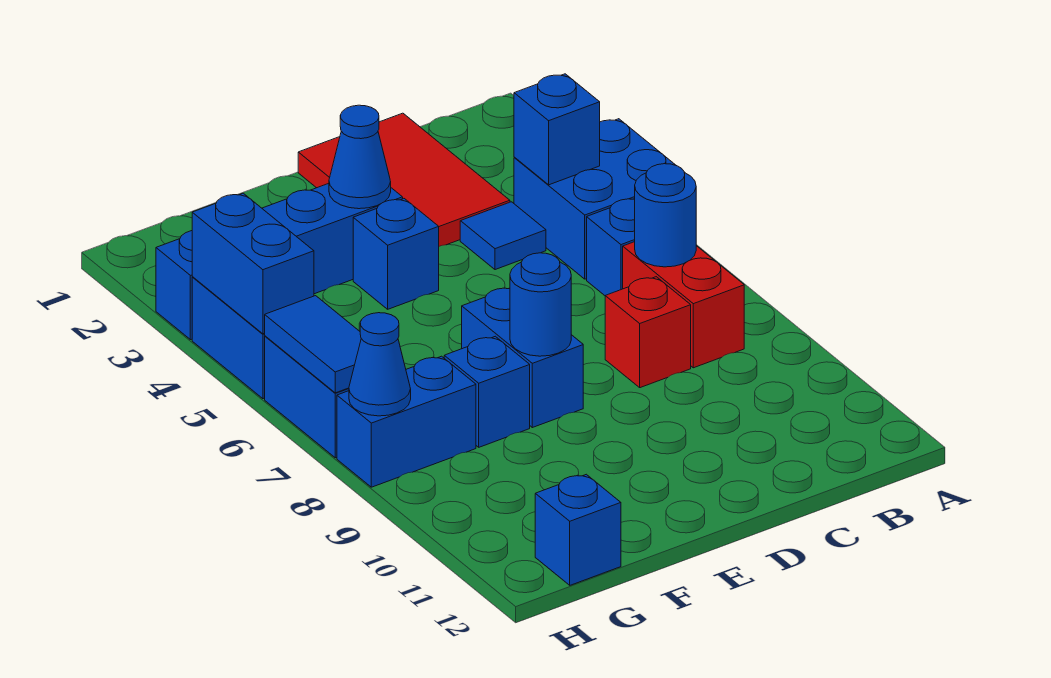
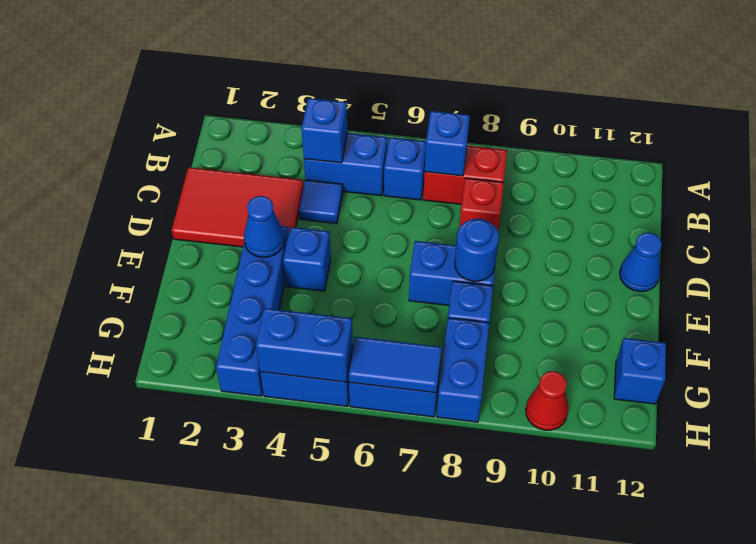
blue brick A4:B5 level 1 -> blue brick B4:B5 level 1
blue round brick B7 level 2 -> blue brick B7 level 2
blue cone H8 level 2 -> blue cone D12 level 1
none -> red cone H10 level 1

